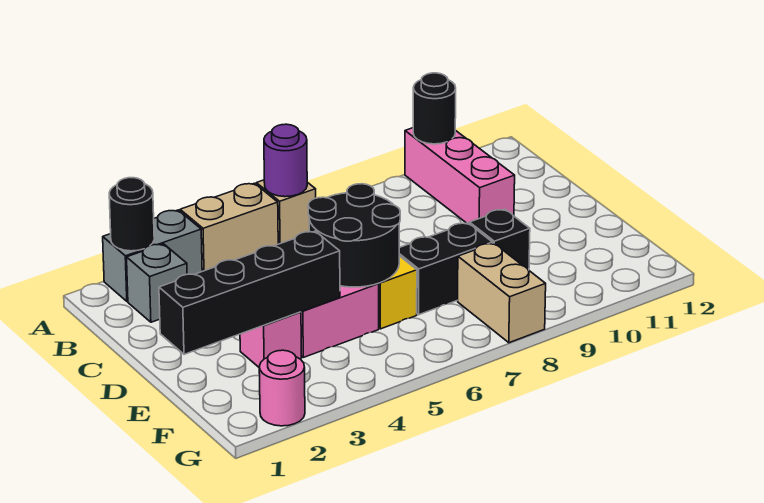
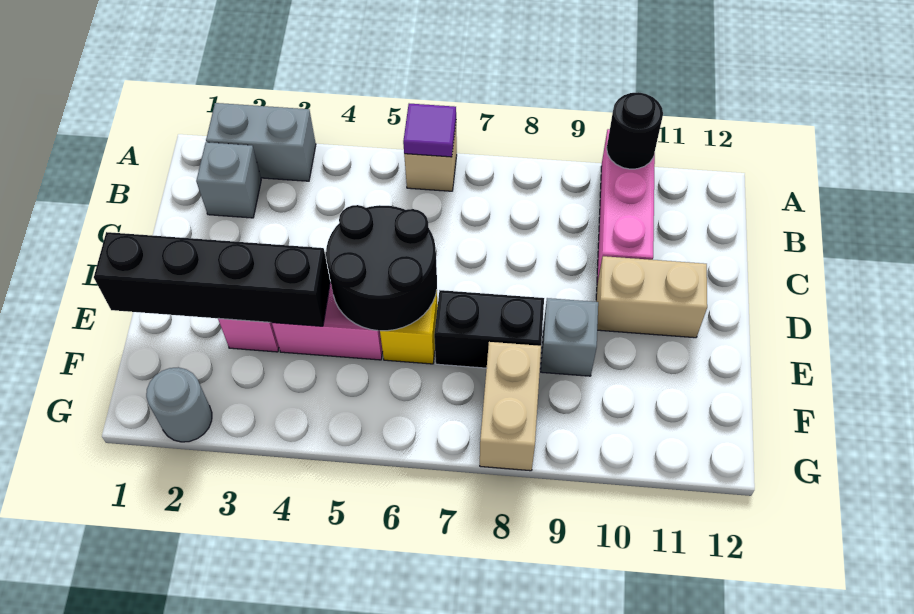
black round brick A2 level 2 -> none
tan brick A4:A5 level 1 -> tan brick D10:D11 level 1
purple round brick A6 level 2 -> purple tile A6 level 2
black brick E9 level 1 -> grey brick E9 level 1
pink round brick G2 level 1 -> grey round brick G2 level 1

